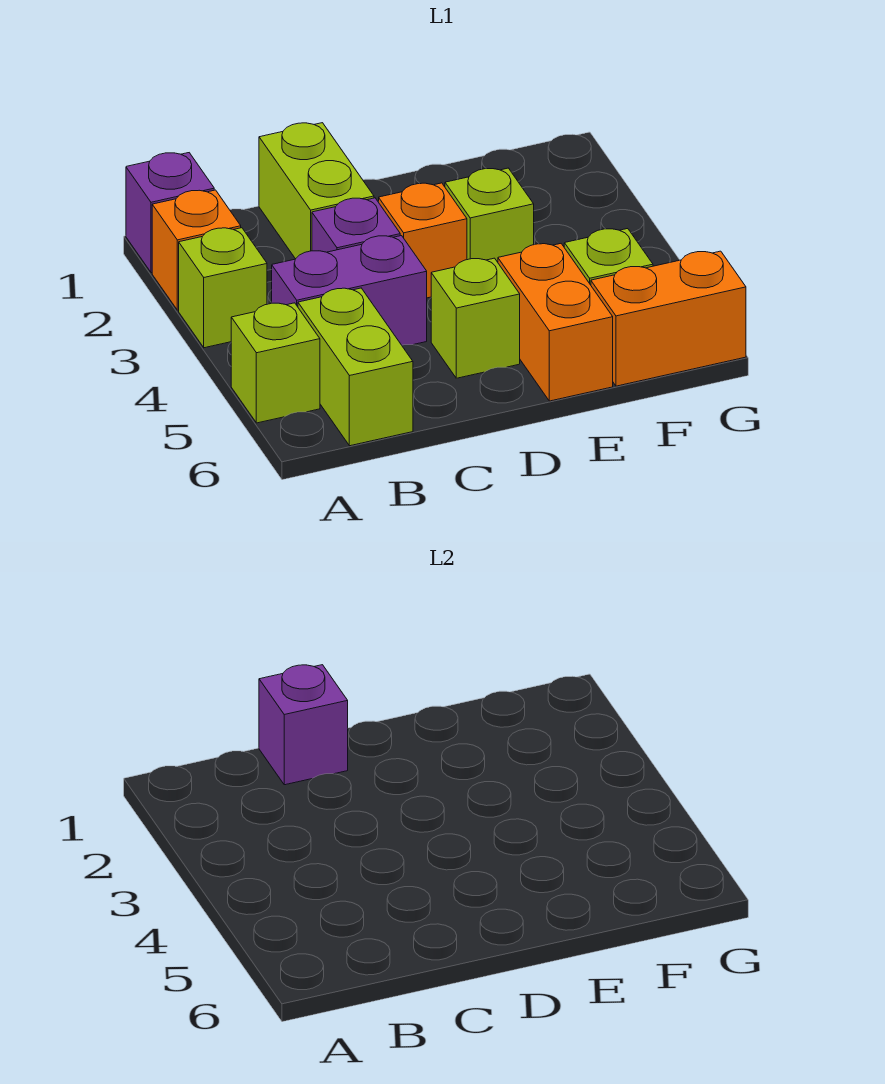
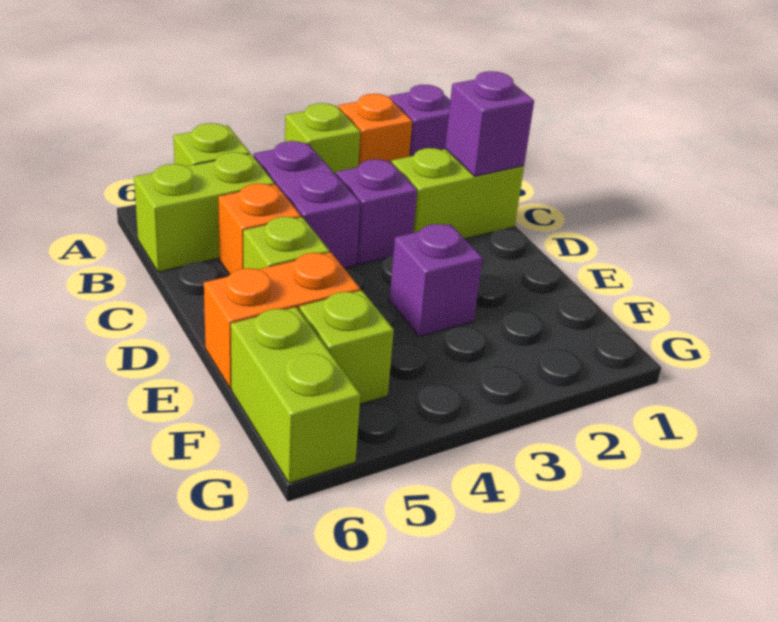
orange brick D3 level 1 -> orange brick C5 level 1
lime brick E3 level 1 -> purple brick E3 level 1
orange brick F6:G6 level 1 -> lime brick F6:G6 level 1

